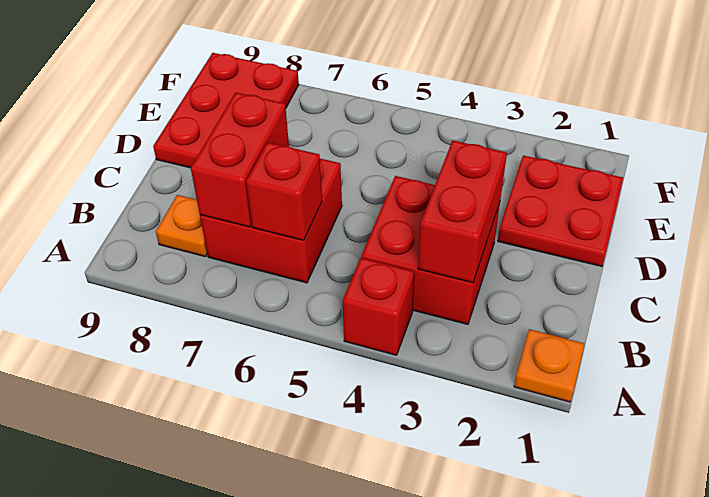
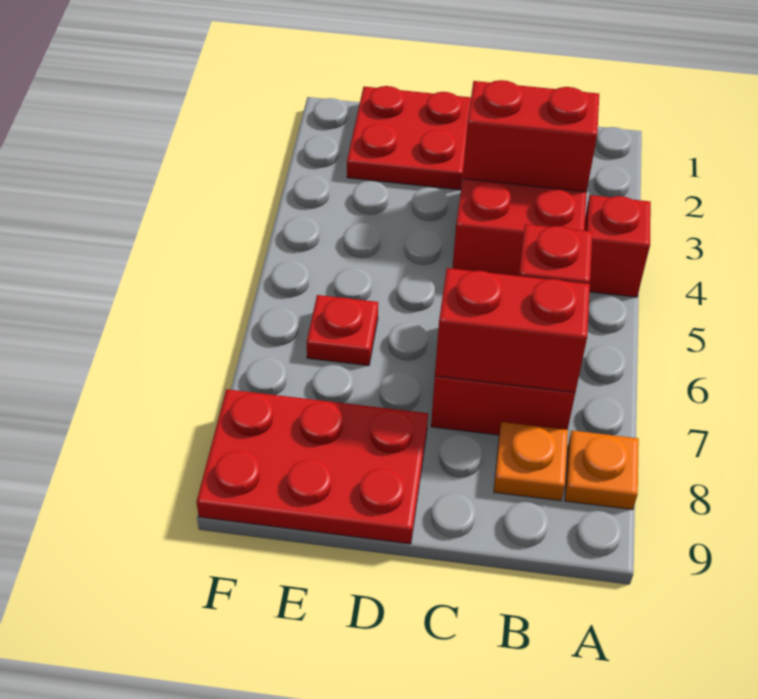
orange plate A1 level 1 -> orange plate A8 level 1
none -> red plate E6 level 1

